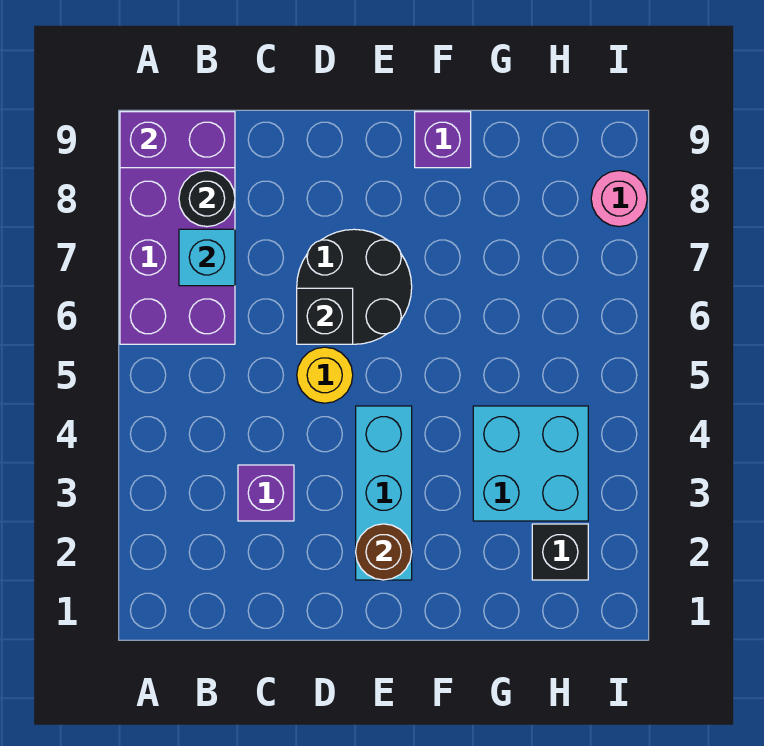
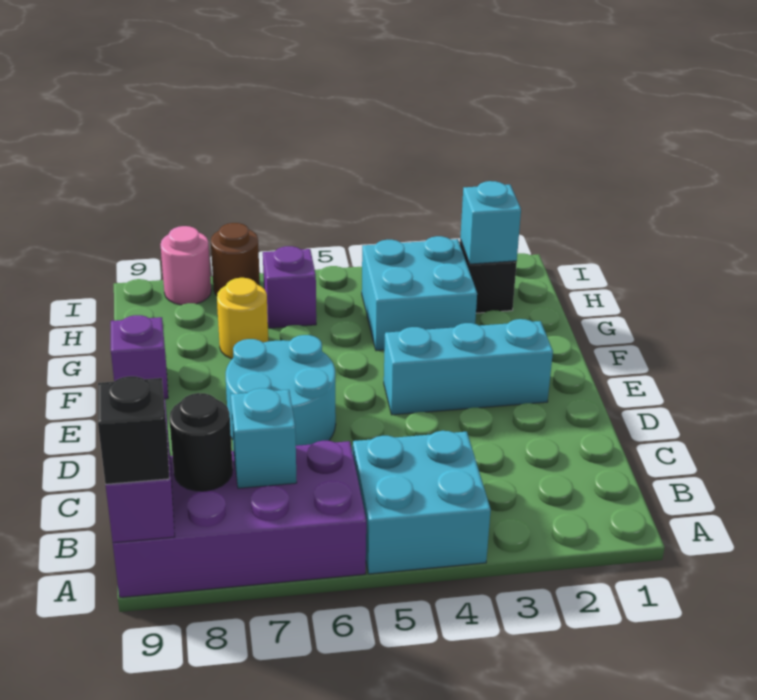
none -> cyan brick A4:B5 level 1
purple brick C3 level 1 -> purple brick H6 level 1
yellow round brick D5 level 1 -> yellow round brick G7 level 1
black round brick D6:E7 level 1 -> cyan round brick D6:E7 level 1
black brick D6 level 2 -> black brick A9 level 3
brown round brick E2 level 2 -> brown round brick I7 level 1
none -> cyan brick H2 level 2

